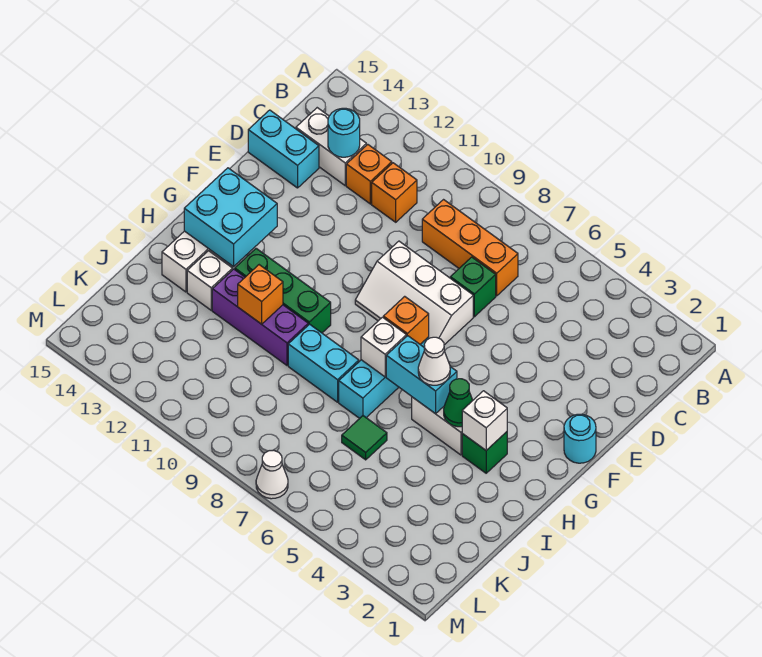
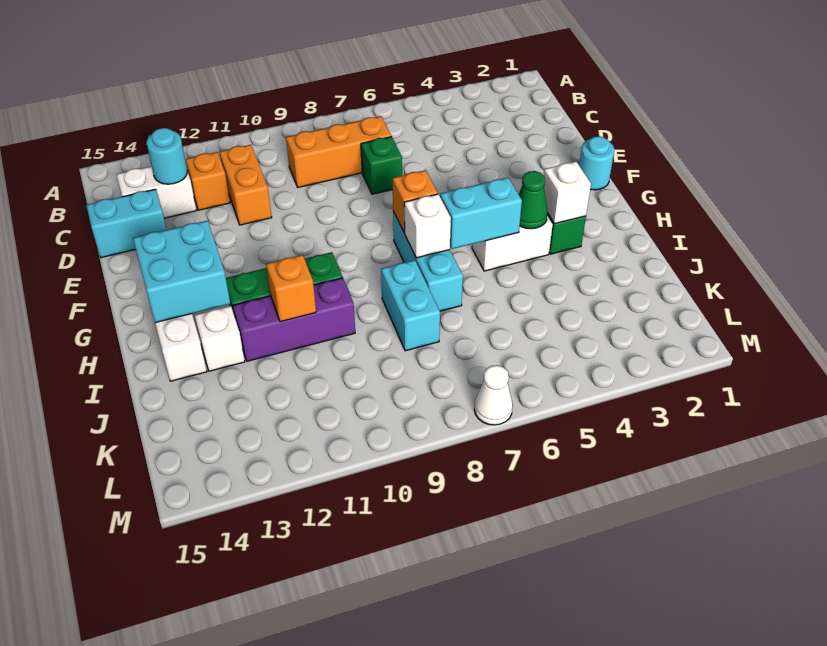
orange brick C11 level 1 -> orange brick C11:D11 level 1
white slope E7:F9 level 1 top E -> none
white cone H5 level 3 -> none
cyan brick I8:I9 level 1 -> cyan brick I8:J8 level 1
green tile J6 level 1 -> none

